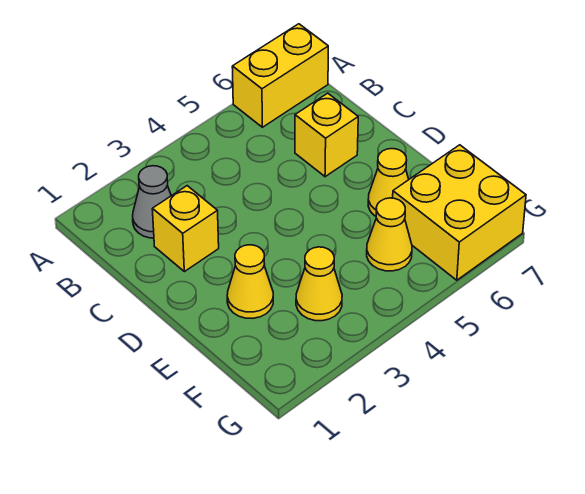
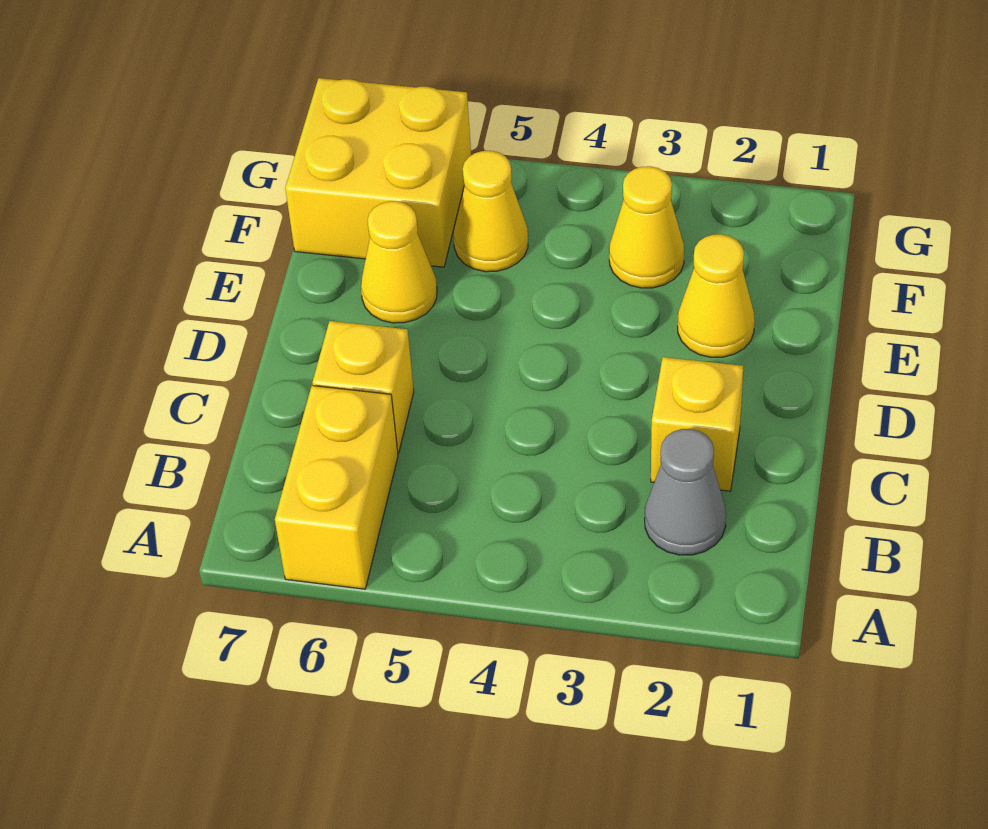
yellow brick A6:A7 level 1 -> yellow brick A6:B6 level 1

